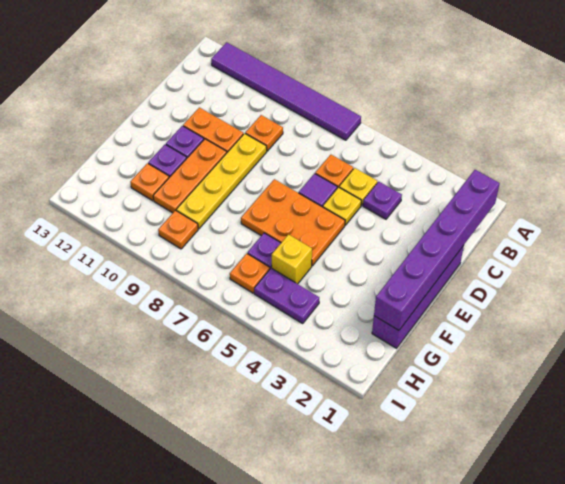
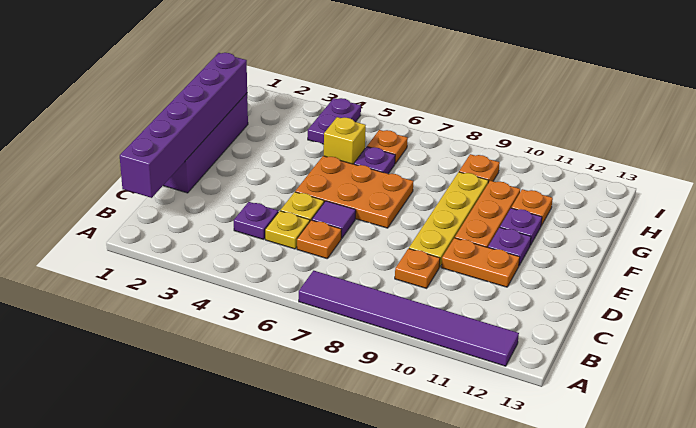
purple plate H4:H5 level 1 -> purple plate H4:I4 level 1

